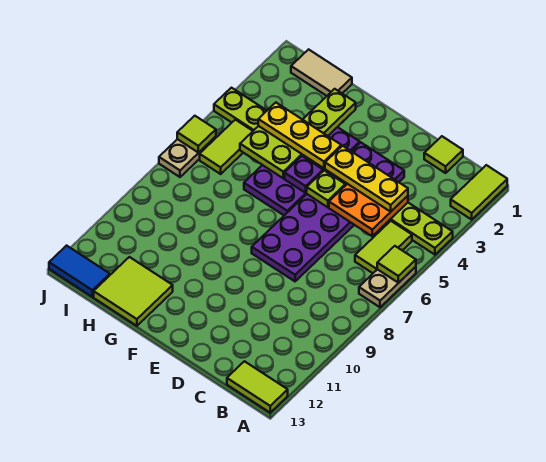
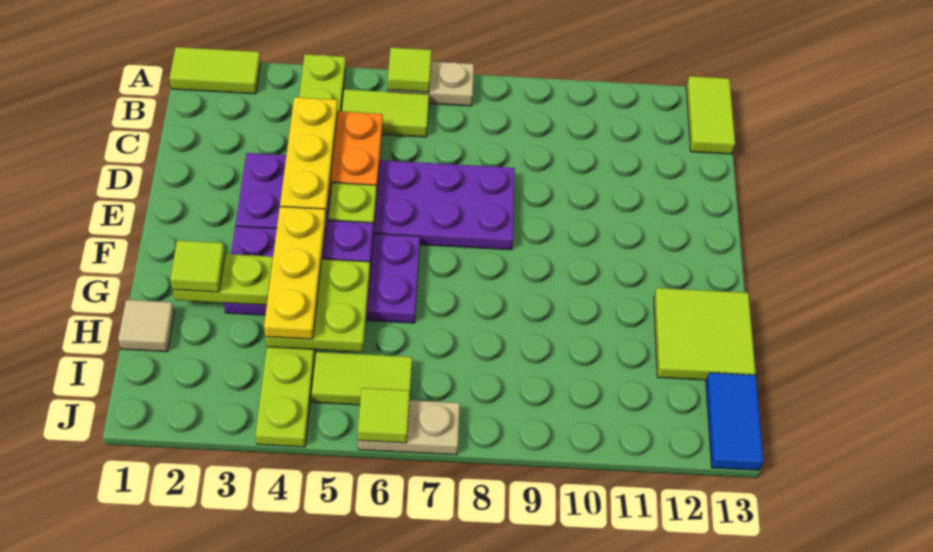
lime tile C1 level 1 -> lime tile G2 level 3
tan tile H1:I1 level 1 -> tan tile H1 level 1

